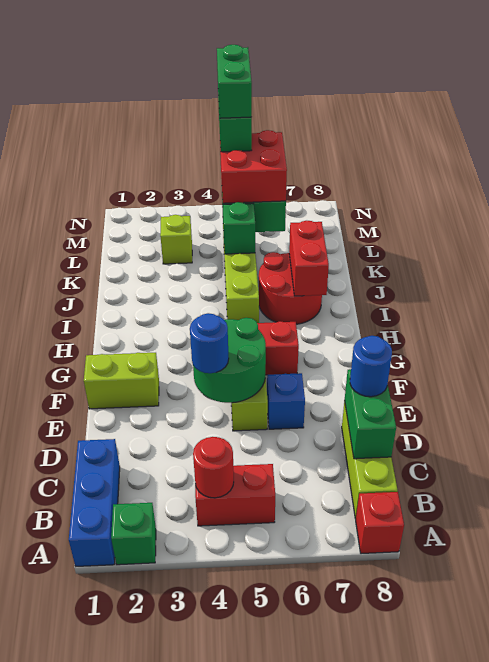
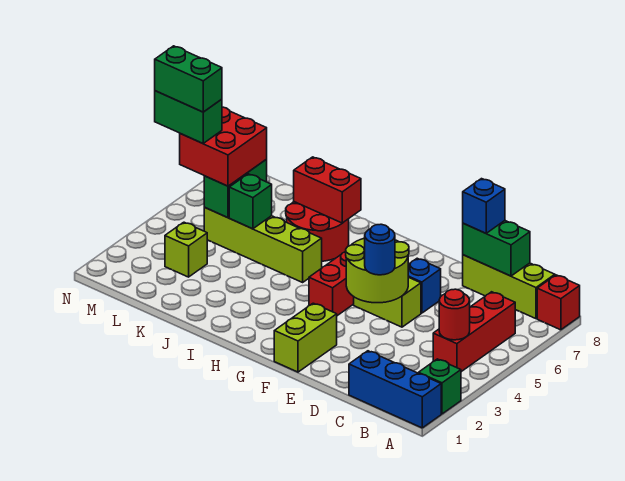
red brick B4:B5 level 1 -> red brick B4:B6 level 1
blue round brick D8 level 3 -> blue brick D8 level 3
green round brick E4:F5 level 2 -> lime round brick E4:F5 level 2

